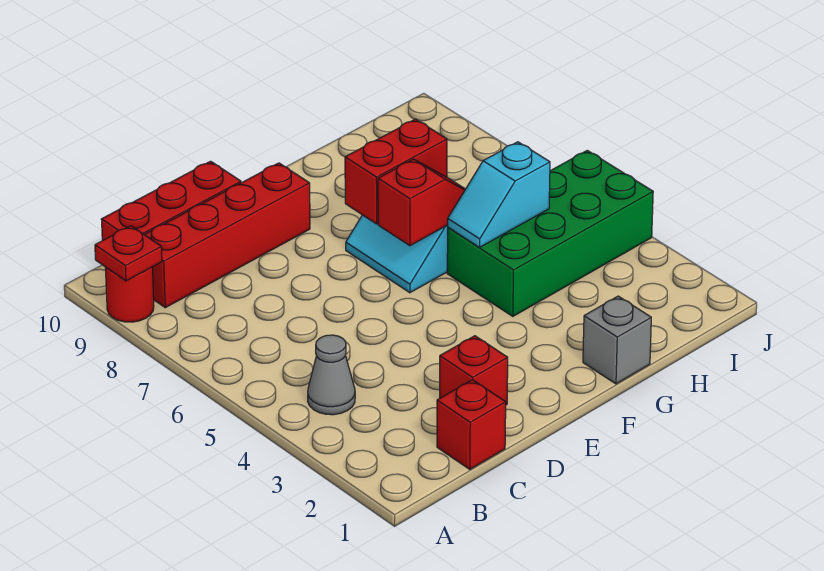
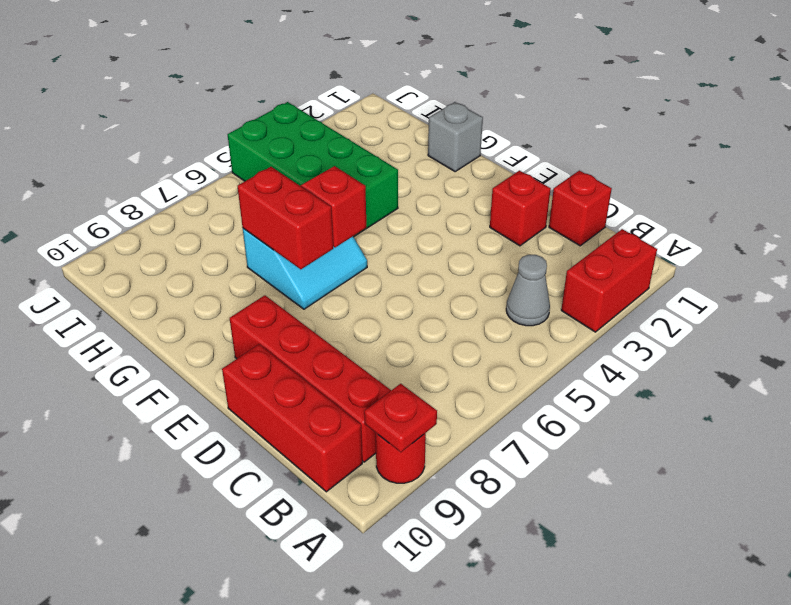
none -> red brick A2:A3 level 1
cyan slope G5:H5 level 2 top H -> none

